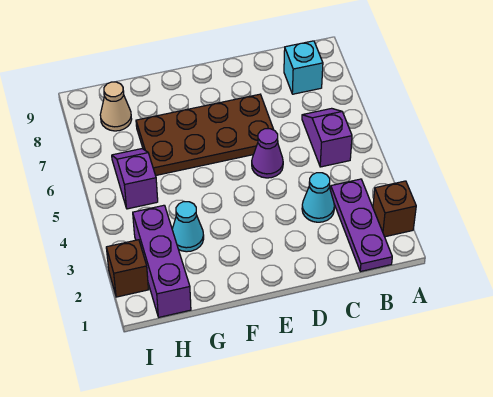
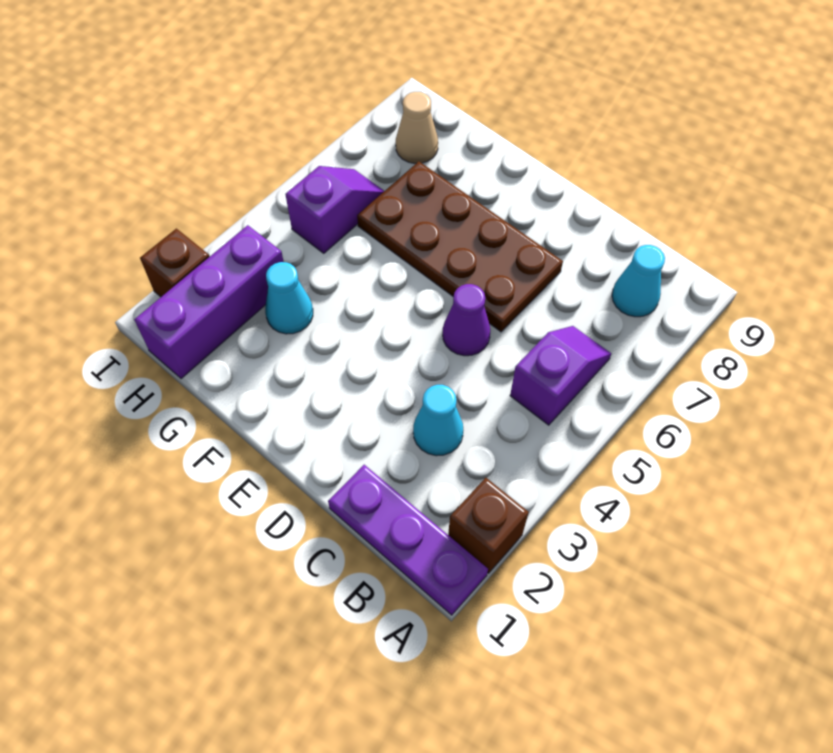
purple plate B1:B3 level 1 -> purple plate A1:C1 level 1
cyan brick B8 level 1 -> cyan cone B8 level 1

